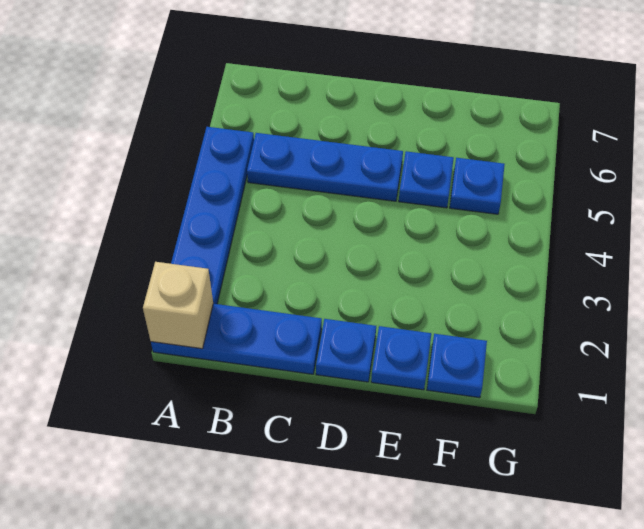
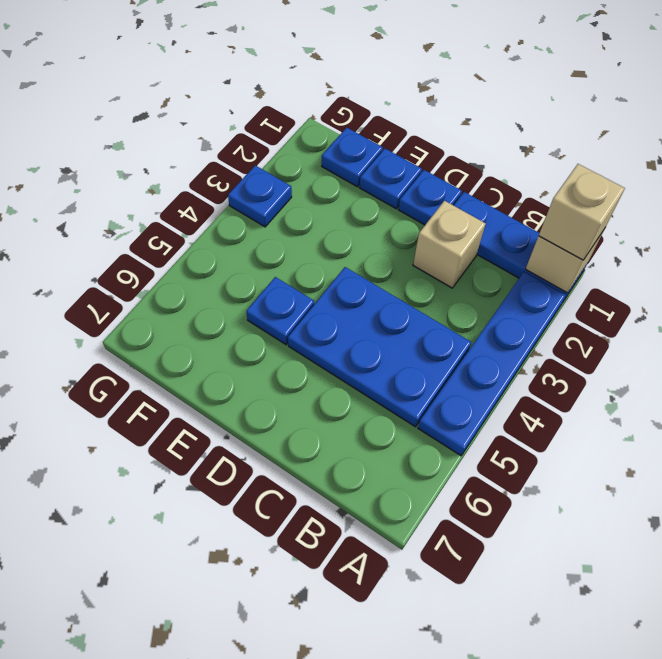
none -> tan brick A1 level 3
blue plate B5:D5 level 1 -> blue plate B4:D5 level 1
none -> tan brick C2 level 1
blue plate F5 level 1 -> blue plate G3 level 1

